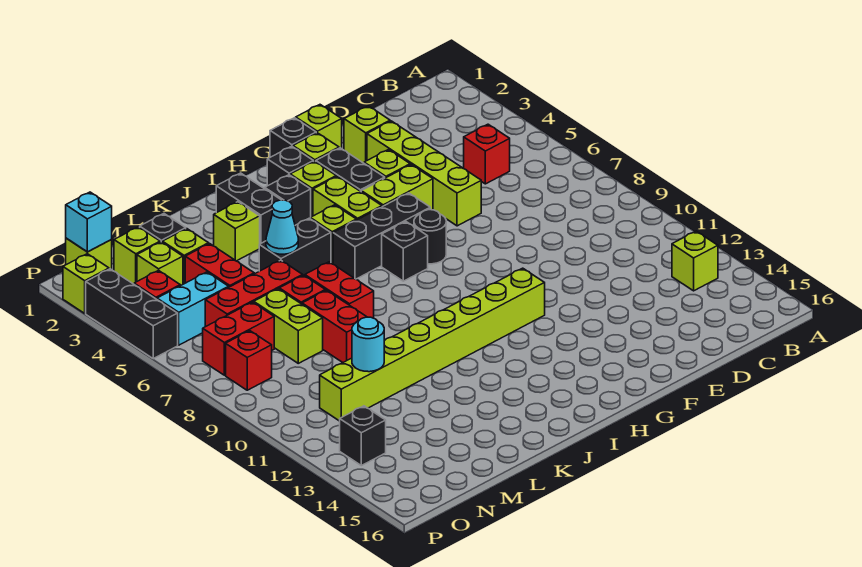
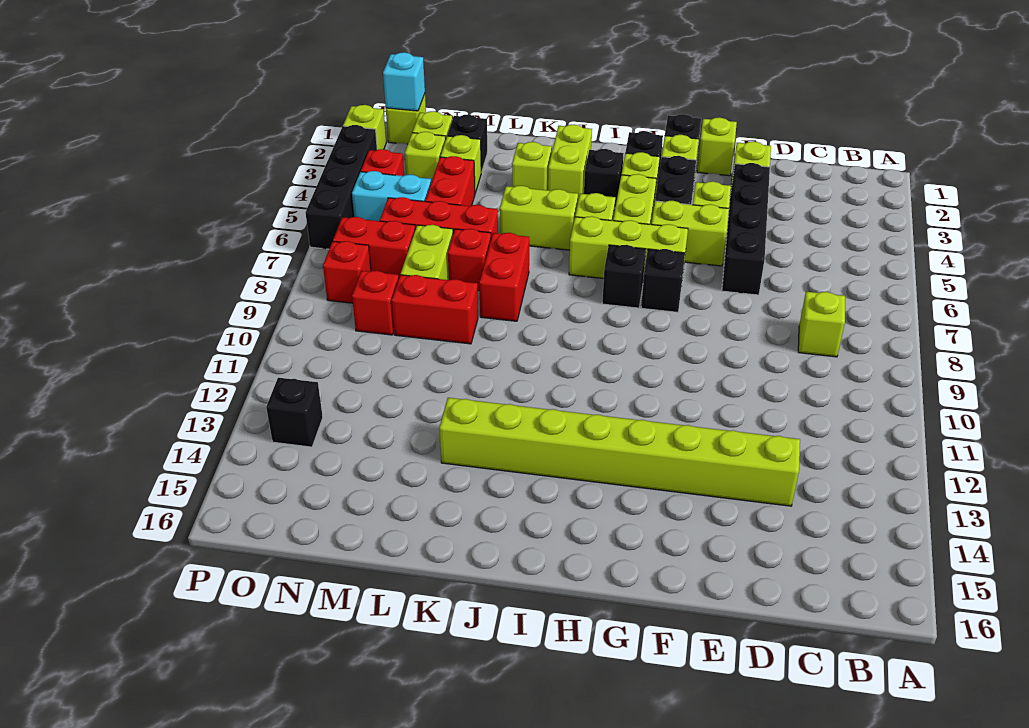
lime brick B13 level 1 -> lime brick C8 level 1
red brick C5 level 1 -> red brick N9 level 1
lime brick E3:E6 level 1 -> black brick E3:E6 level 1
black brick G6:I6 level 1 -> lime brick G6:I6 level 1
black round brick G7 level 1 -> black brick G7 level 1
lime brick G11:N11 level 1 -> lime brick D13:K13 level 1
black brick J2:J3 level 1 -> lime brick J2:J3 level 1
black brick J5:K5 level 1 -> lime brick J5:K5 level 1
cyan cone K5 level 2 -> none
red brick L8:L9 level 1 -> red brick L9:M9 level 1
cyan round brick M11 level 2 -> none
black brick P3:P5 level 1 -> black brick P3:P6 level 1

